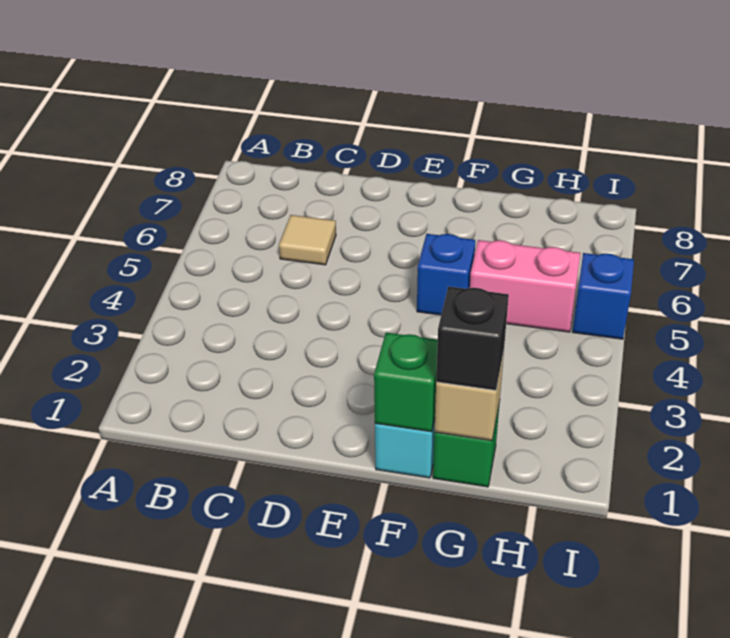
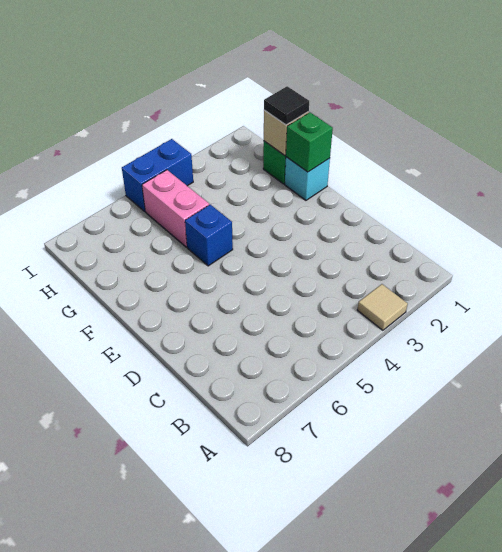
tan tile C6 level 1 -> tan tile A3 level 1
black brick G1 level 3 -> black tile G1 level 3
blue brick I5 level 1 -> blue brick I4:I5 level 1

